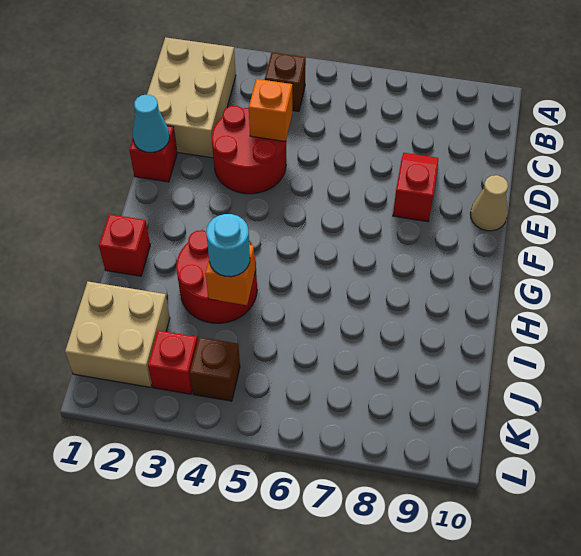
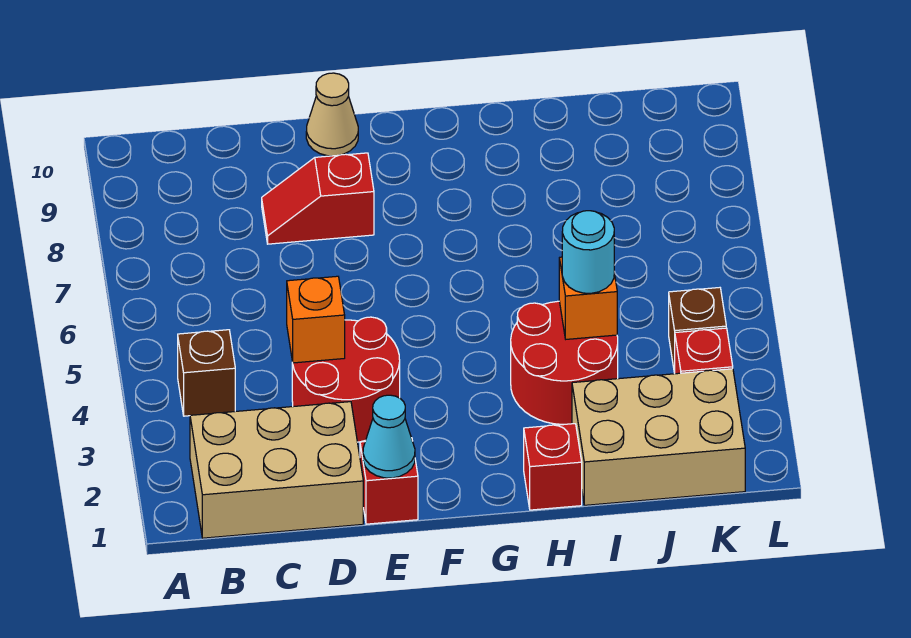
tan brick J1:K2 level 1 -> tan brick I1:K2 level 1

